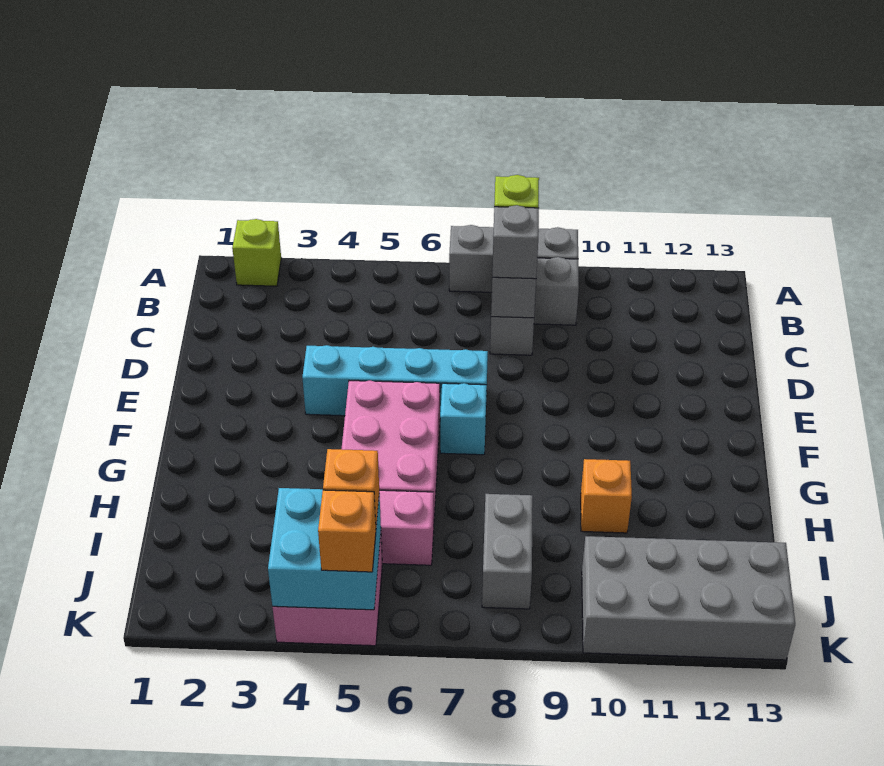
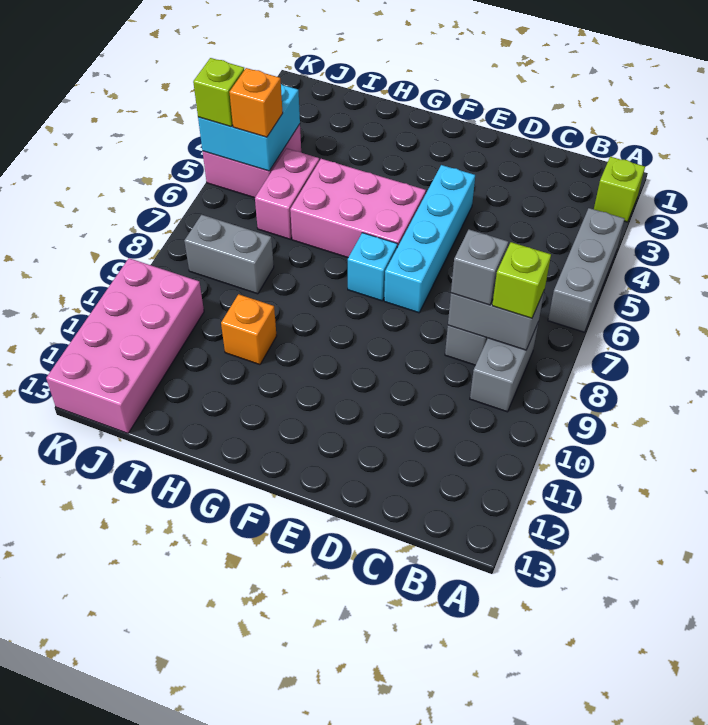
grey brick A7:A9 level 1 -> grey brick A4:A6 level 1
grey brick J10:K13 level 1 -> pink brick J10:K13 level 1
orange brick K5 level 3 -> lime brick K5 level 3

